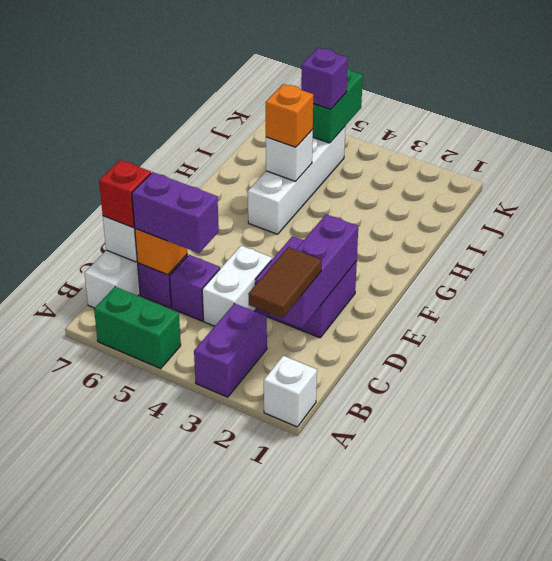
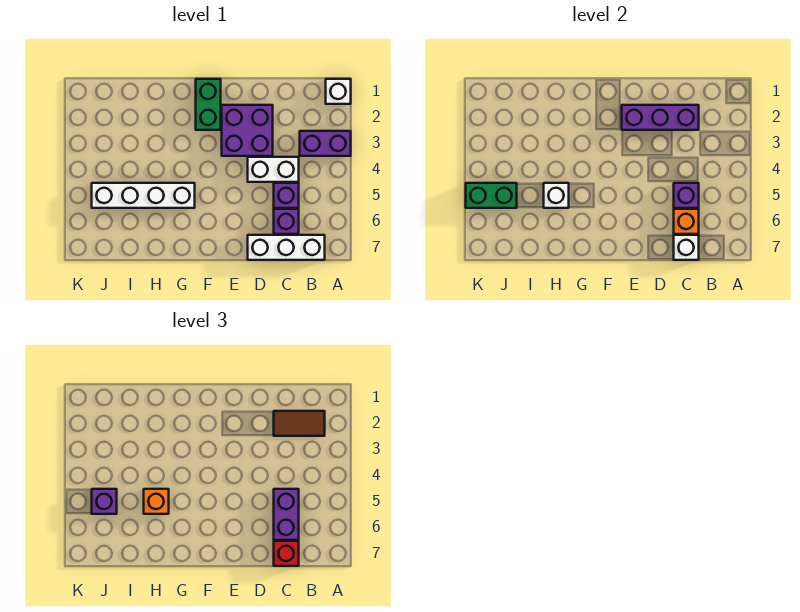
green brick A5:A6 level 1 -> green brick F1:F2 level 1
none -> purple brick C5 level 2

